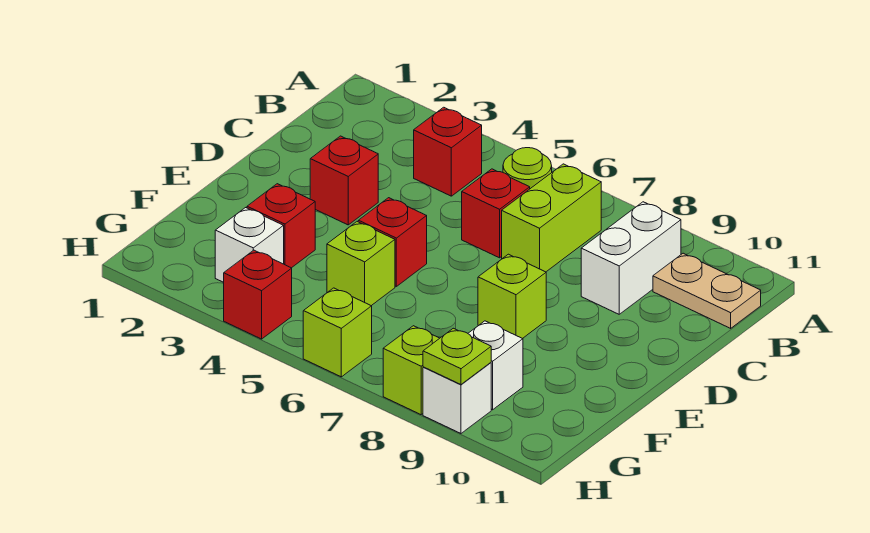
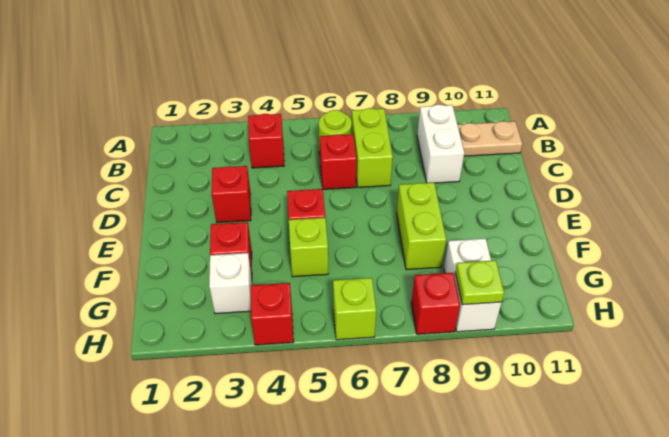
lime brick E8 level 1 -> lime brick E8:F8 level 1
lime brick H8 level 1 -> red brick H8 level 1

